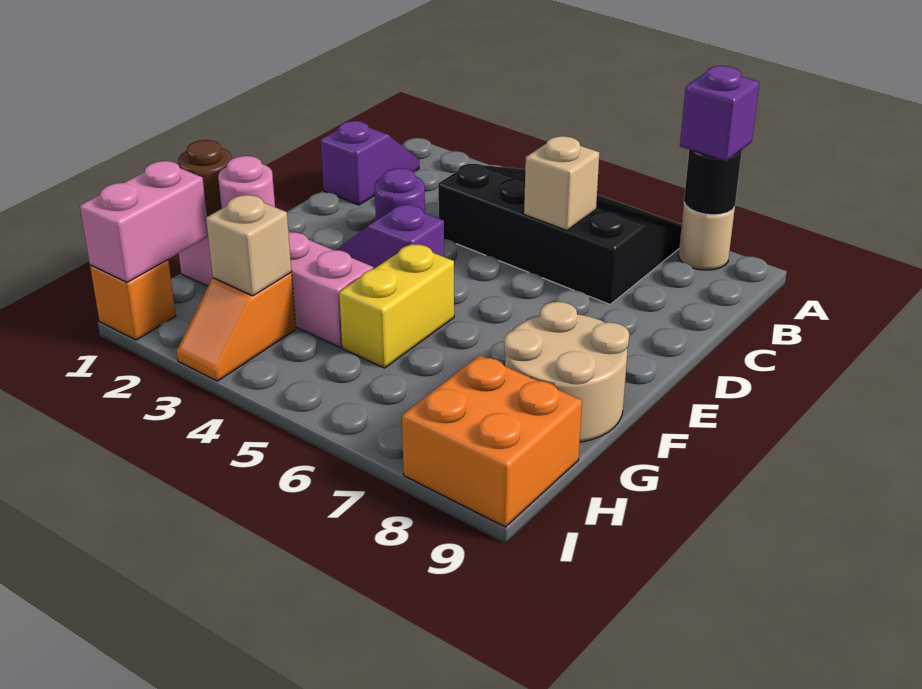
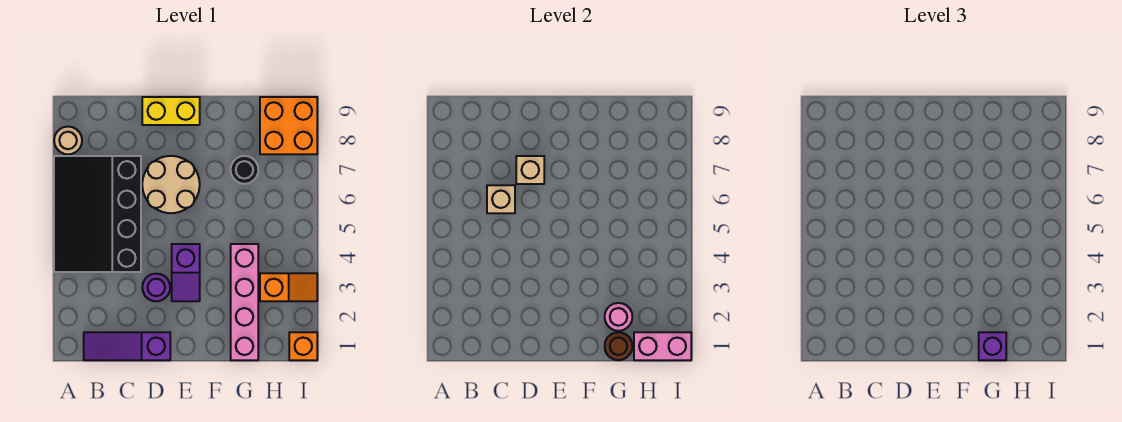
black round brick A8 level 2 -> black round brick G7 level 1
purple brick A8 level 3 -> purple brick G1 level 3
purple slope B1:C1 level 1 top C -> purple slope B1:D1 level 1 top D
yellow brick F5:G5 level 1 -> yellow brick D9:E9 level 1
tan round brick F8:G9 level 1 -> tan round brick D6:E7 level 1
tan brick H3 level 2 -> tan brick D7 level 2

